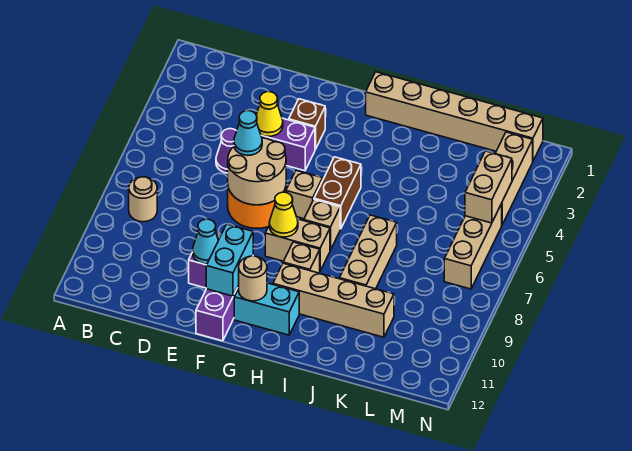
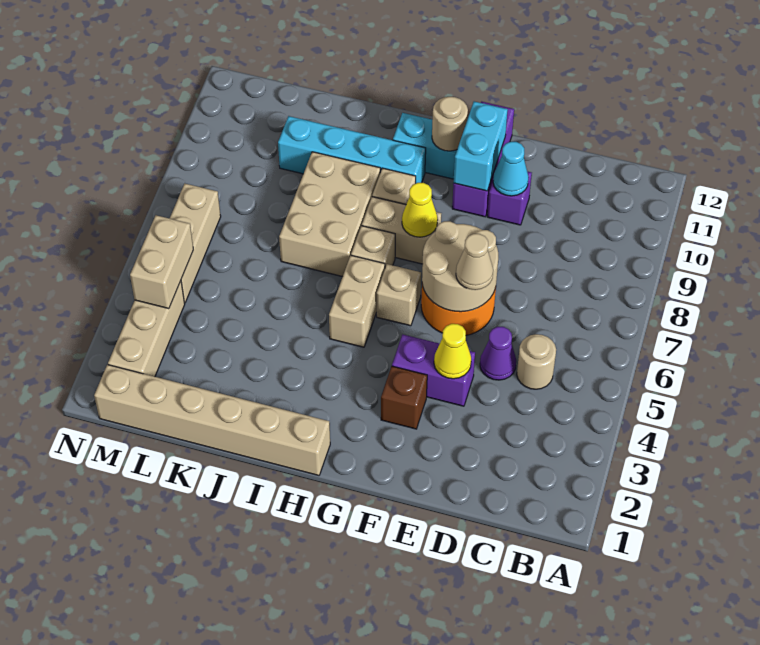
tan round brick B8 level 1 -> tan round brick C5 level 1
cyan cone E6 level 3 -> tan cone E6 level 3
brown brick H5:H6 level 1 -> tan brick H5:H6 level 1
tan brick H10:K10 level 1 -> cyan brick H10:K10 level 1
tan brick J7:J9 level 1 -> tan brick I7:J9 level 1

